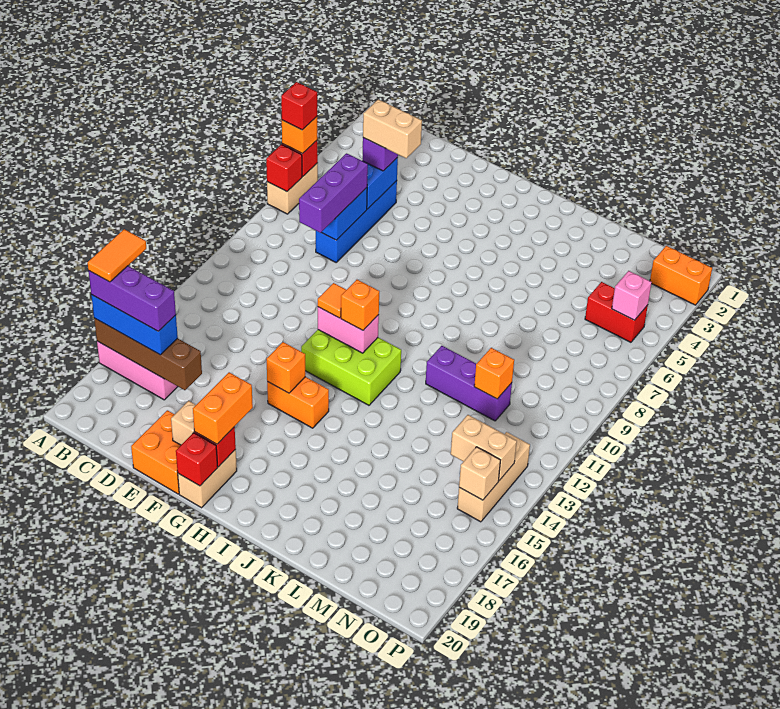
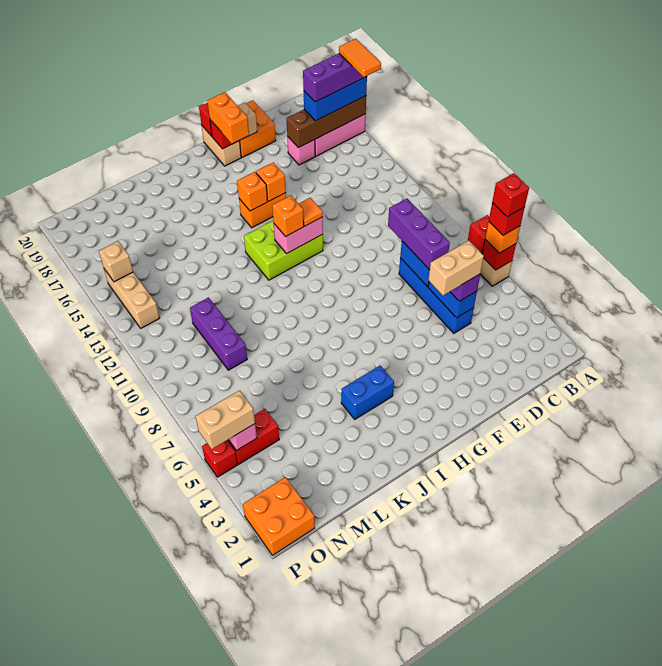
none -> red brick A6 level 5
none -> pink brick D17 level 1
none -> blue brick I4:J4 level 1
purple brick K11:M11 level 1 -> purple brick M9:M11 level 1
orange brick M11 level 2 -> orange brick H15 level 2
tan brick N14:O14 level 2 -> tan brick O5:P5 level 3
orange brick O2:P2 level 1 -> orange brick O1:P2 level 1
none -> red brick P5 level 1

